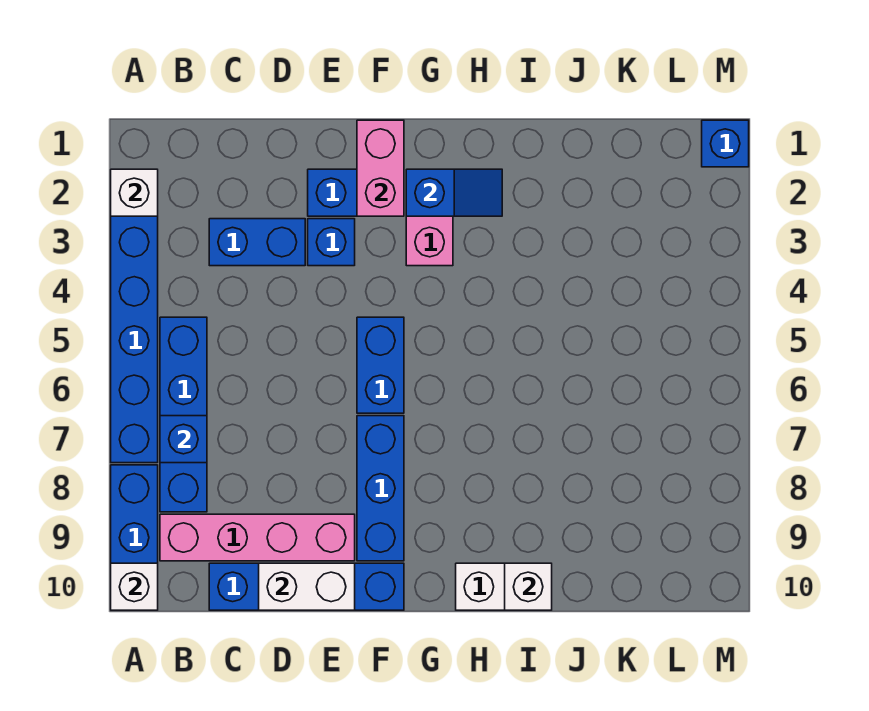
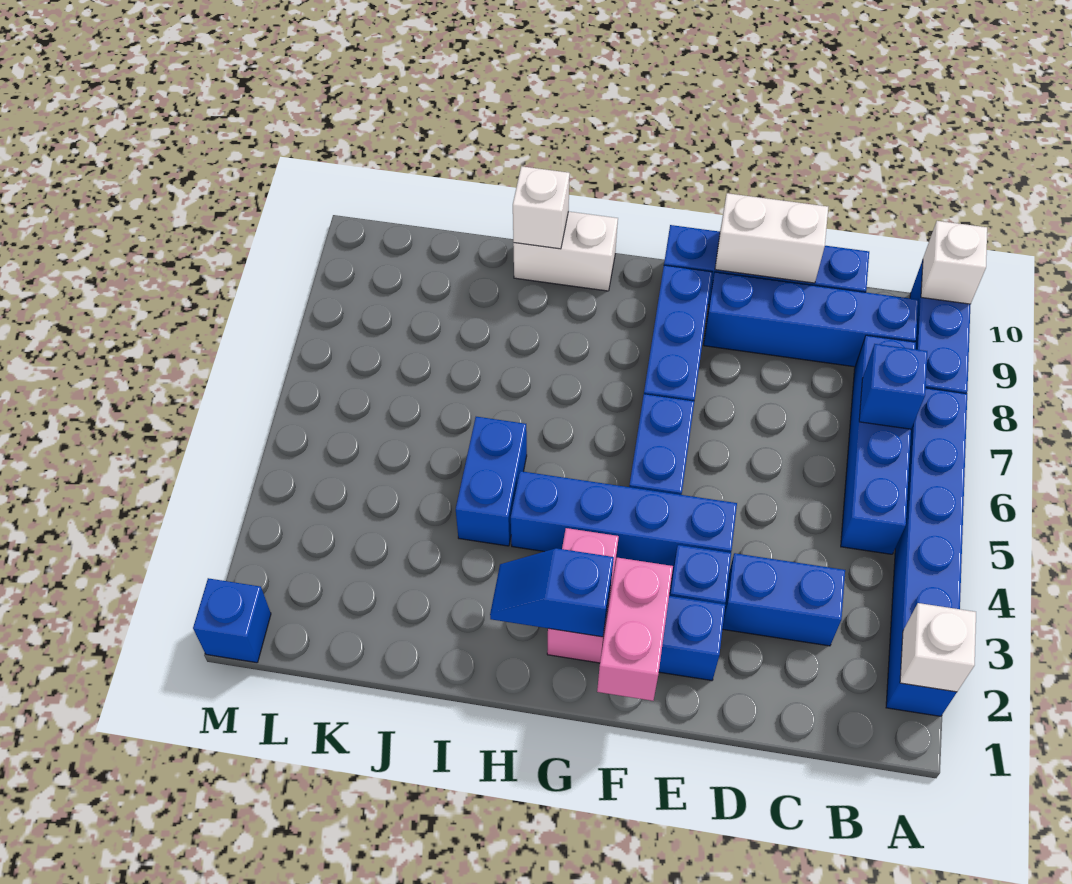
pink brick B9:E9 level 1 -> blue brick B9:E9 level 1
none -> blue brick E4:H4 level 1
none -> blue brick I4:I5 level 1

